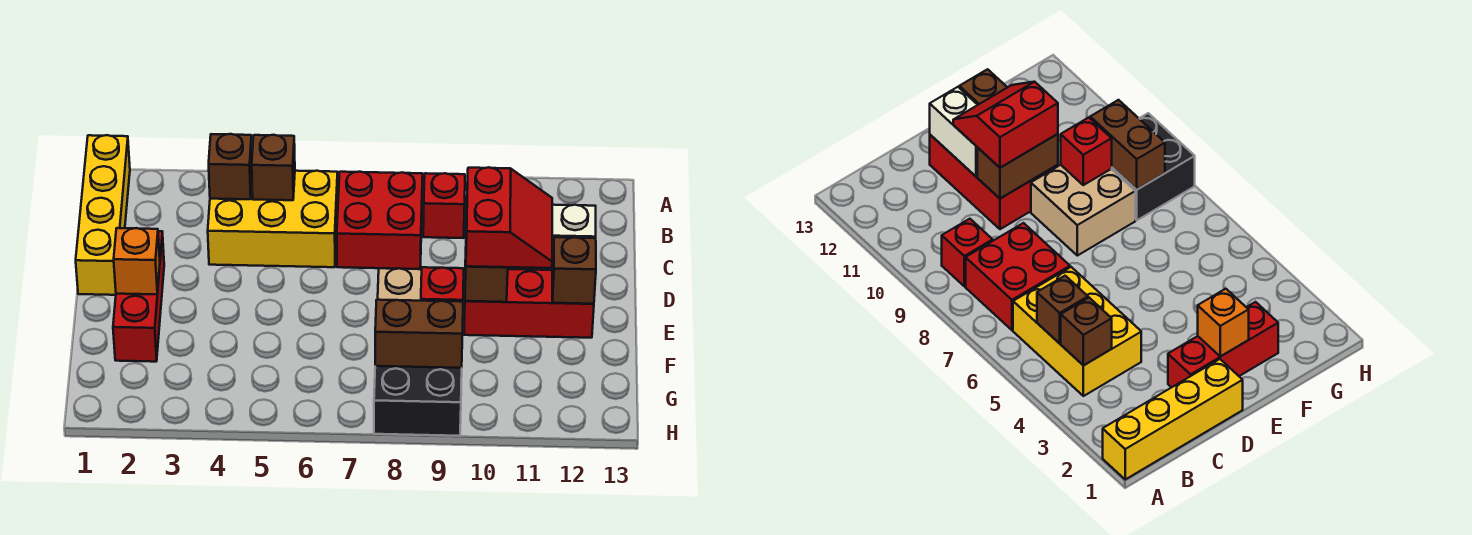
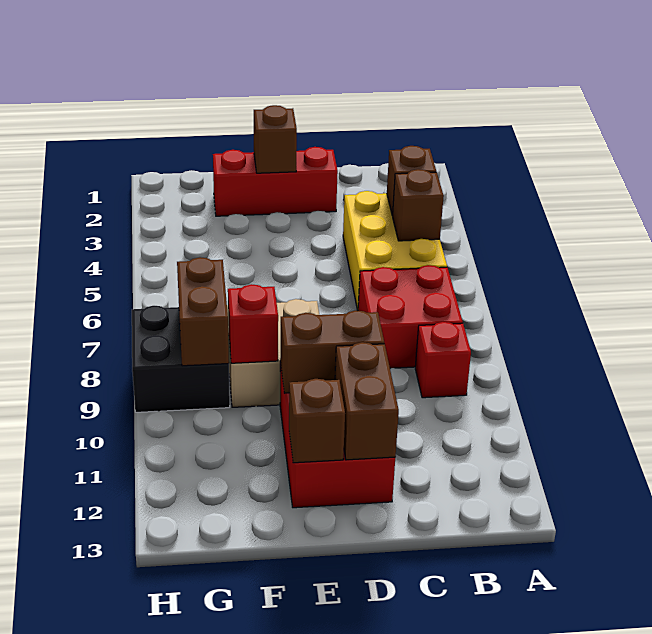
yellow brick A1:D1 level 1 -> none
red slope D10:E11 level 3 top 10 -> none
white brick D11:D12 level 2 -> brown brick D11:D12 level 2
orange brick E2 level 2 -> brown brick E2 level 2

